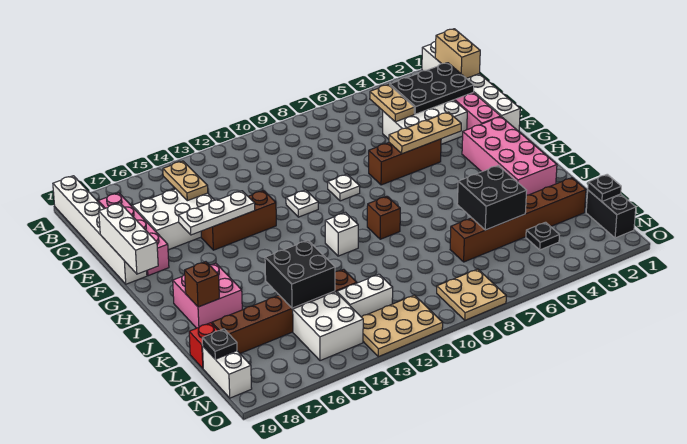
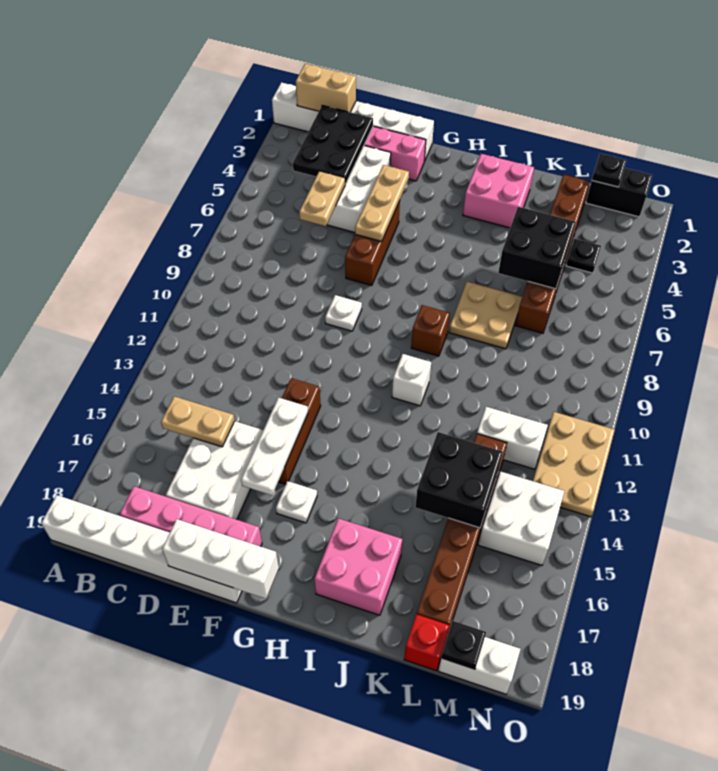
tan plate C5:D5 level 2 -> tan plate D5:D6 level 2
white plate F11 level 1 -> white plate G16 level 1
pink brick G2:J3 level 1 -> pink brick I2:J3 level 1
brown brick J18 level 2 -> none
white brick M12:M13 level 1 -> white brick L12:M12 level 1
tan plate N8:O9 level 1 -> tan plate J7:K8 level 1

